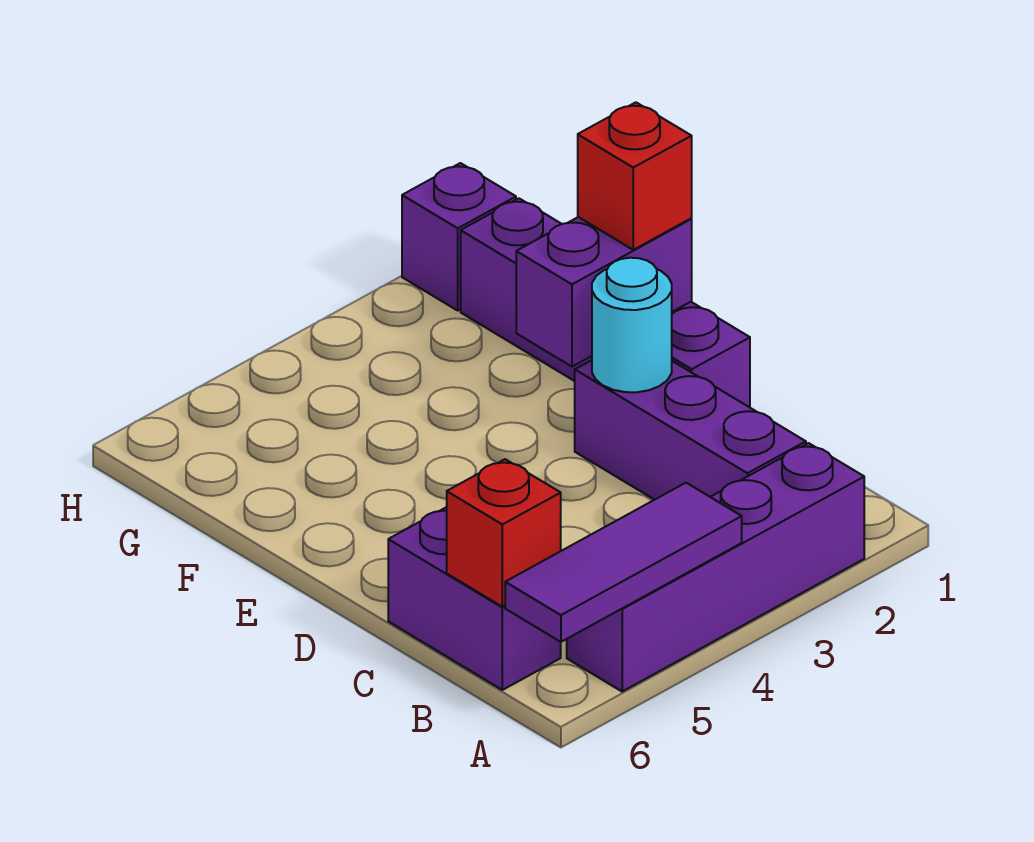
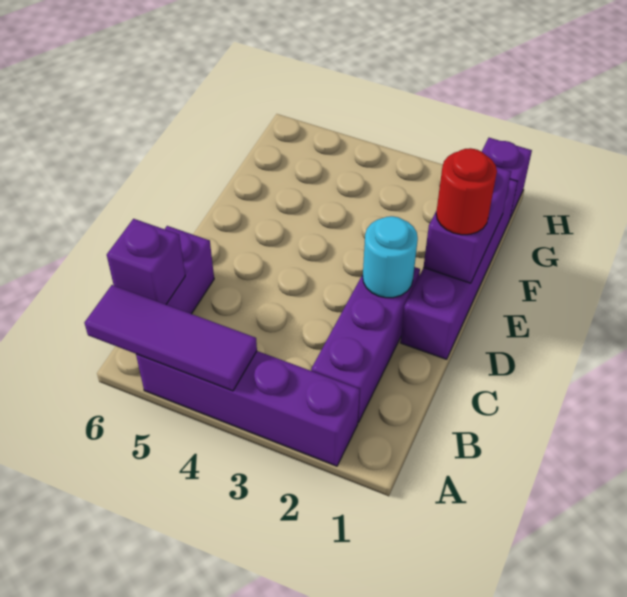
red brick B6 level 2 -> purple brick B6 level 2
purple brick E1:E2 level 2 -> purple brick E1:F1 level 2
red brick E1 level 3 -> red round brick E1 level 3

